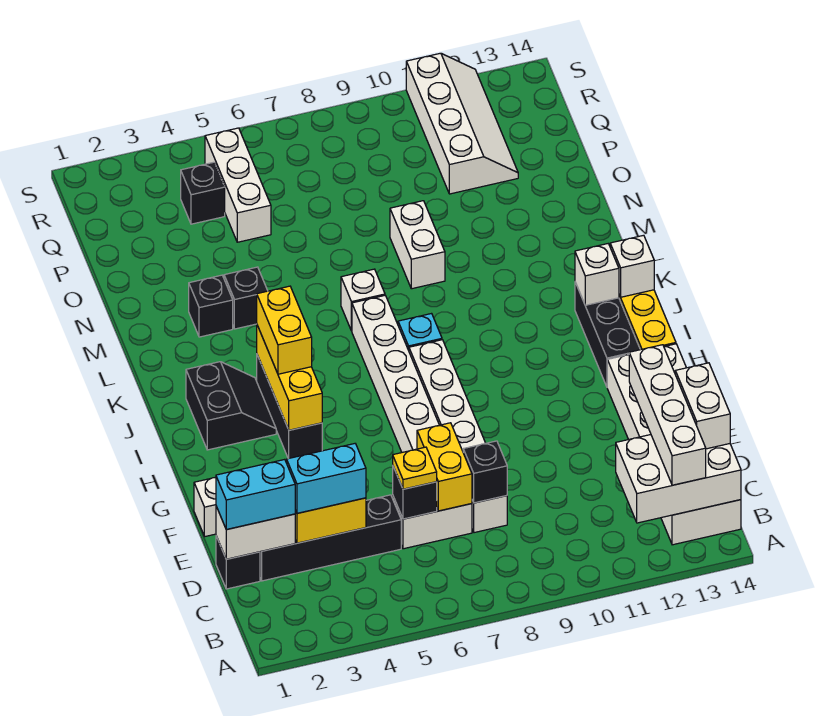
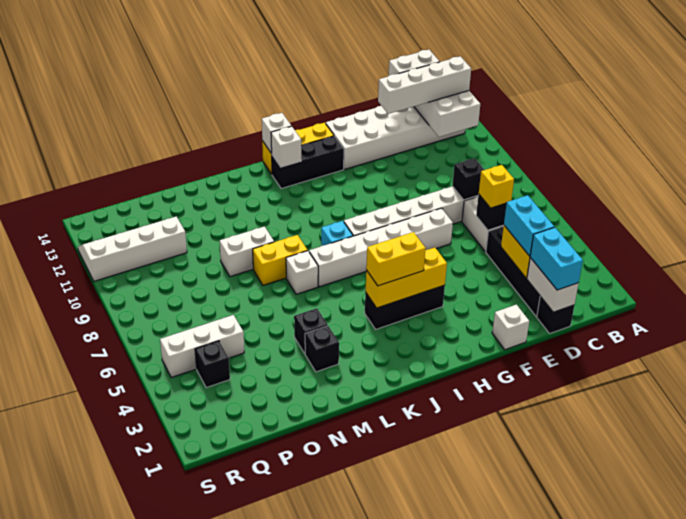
yellow plate D6 level 3 -> yellow brick D6 level 3
yellow brick D7:E7 level 2 -> yellow brick L8:M8 level 1
black slope I2:J3 level 1 top 2 -> none

